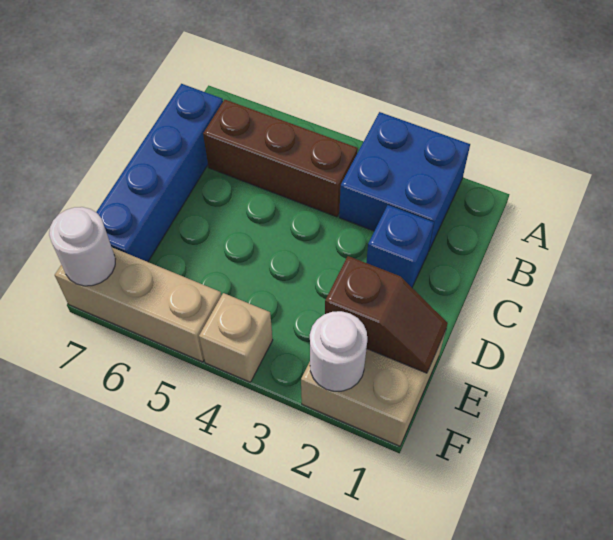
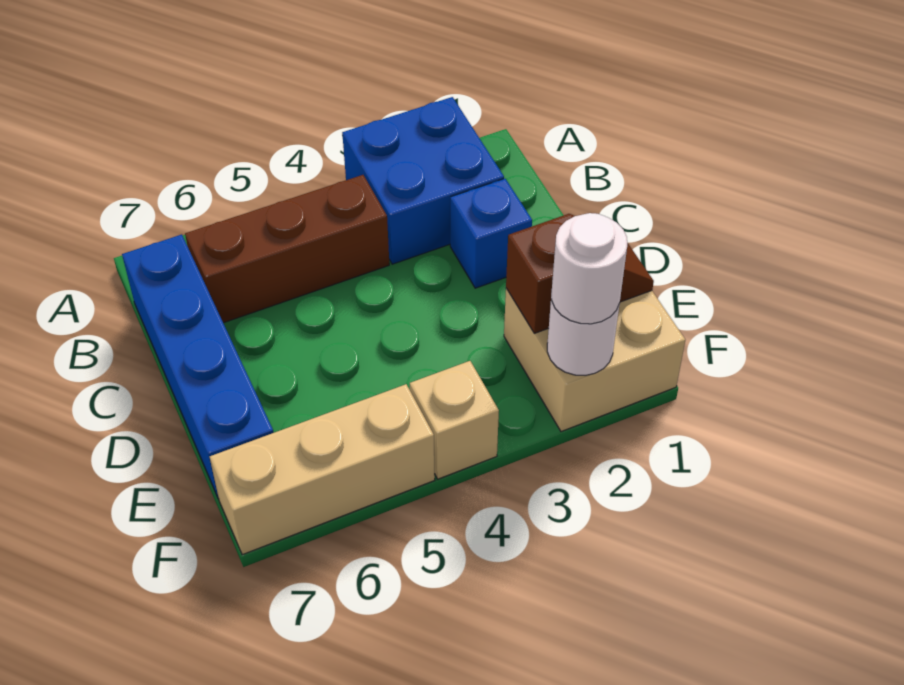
white round brick F7 level 2 -> white round brick F2 level 3

